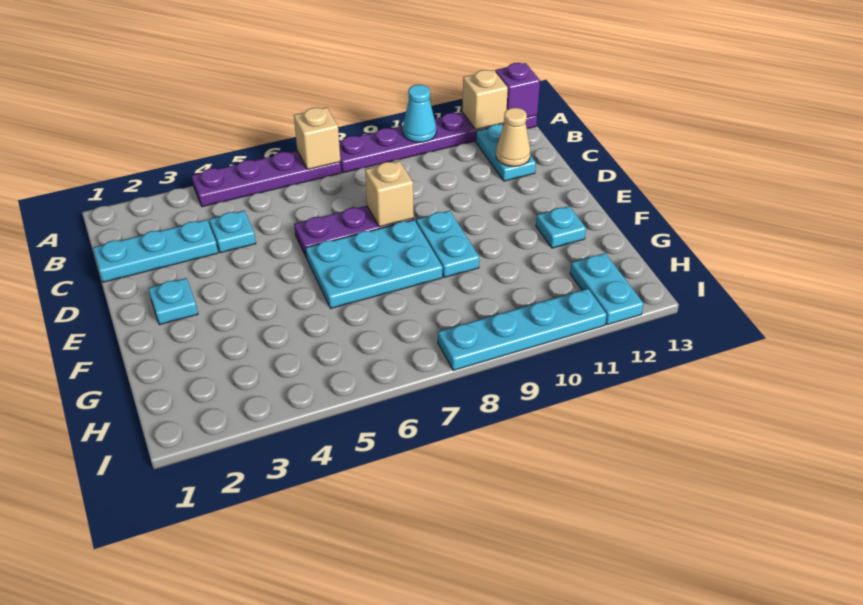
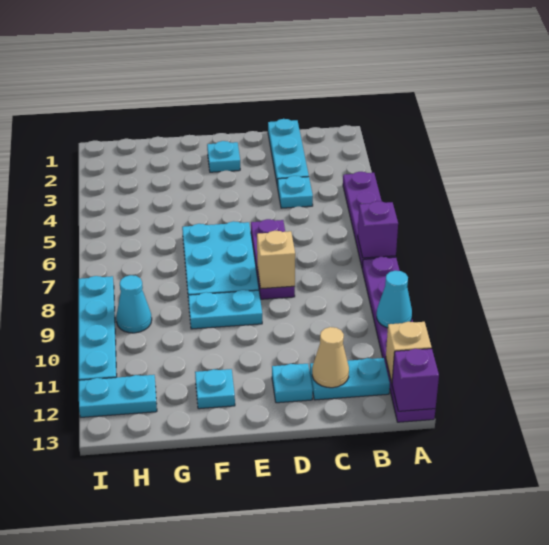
tan brick A7 level 2 -> purple brick A7 level 2
none -> cyan plate D12 level 1
none -> cyan cone H9 level 1

